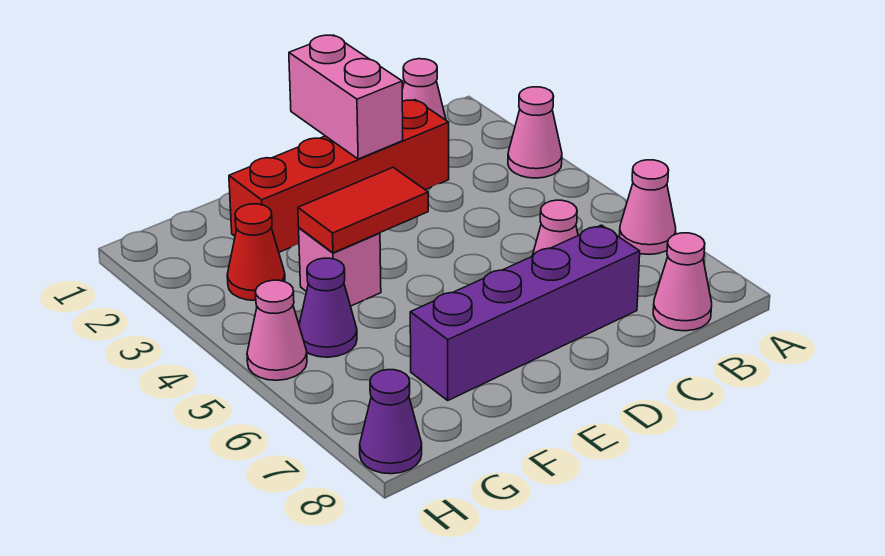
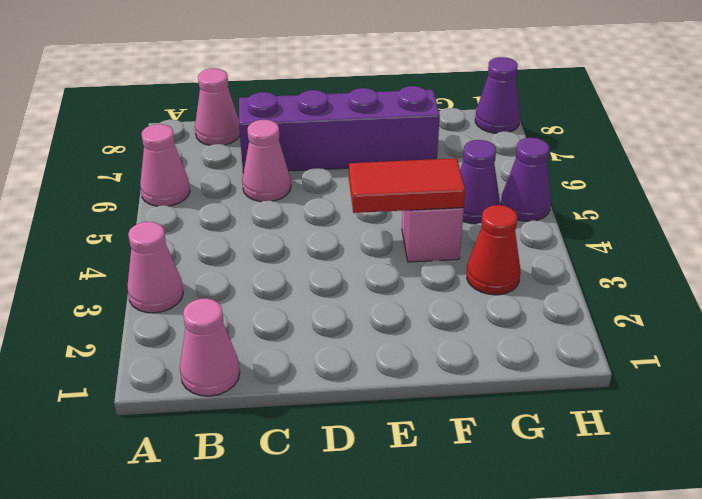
red brick C2:F2 level 1 -> none
pink brick D1:D2 level 2 -> none
pink cone H5 level 1 -> purple cone H5 level 1

